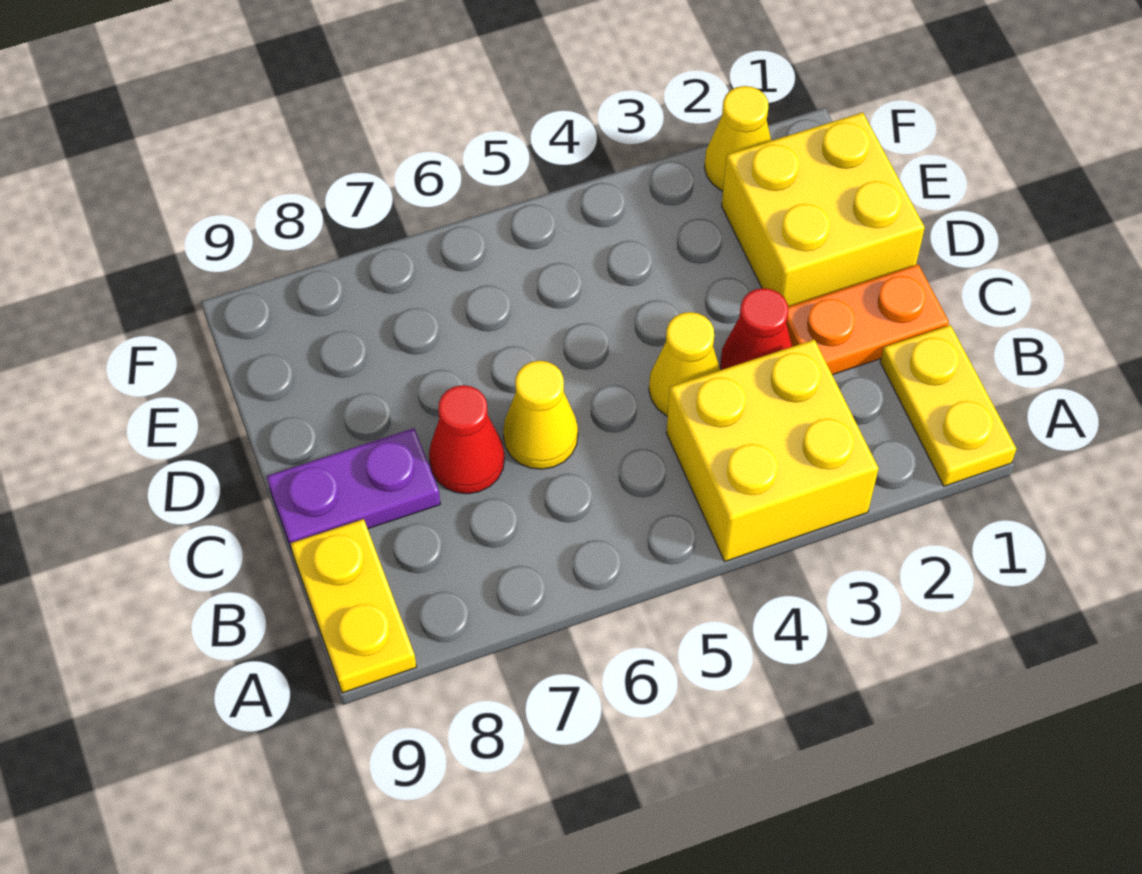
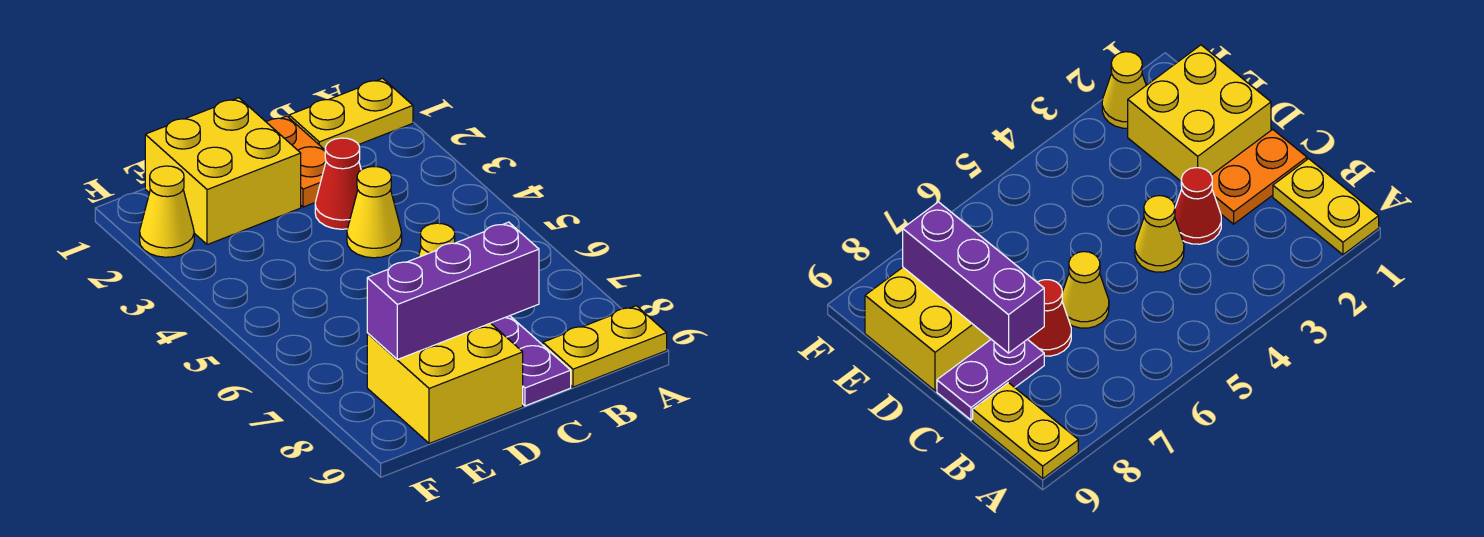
yellow brick A3:B4 level 1 -> yellow brick D8:E9 level 1
none -> purple brick C8:E8 level 2

